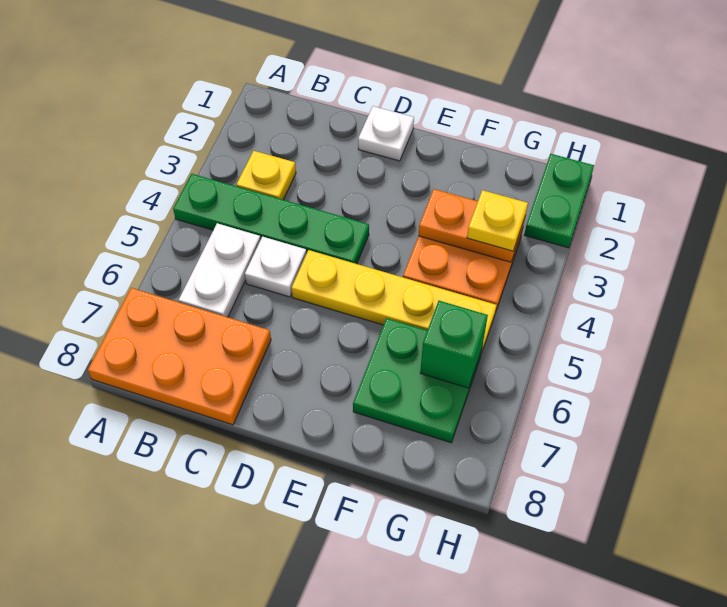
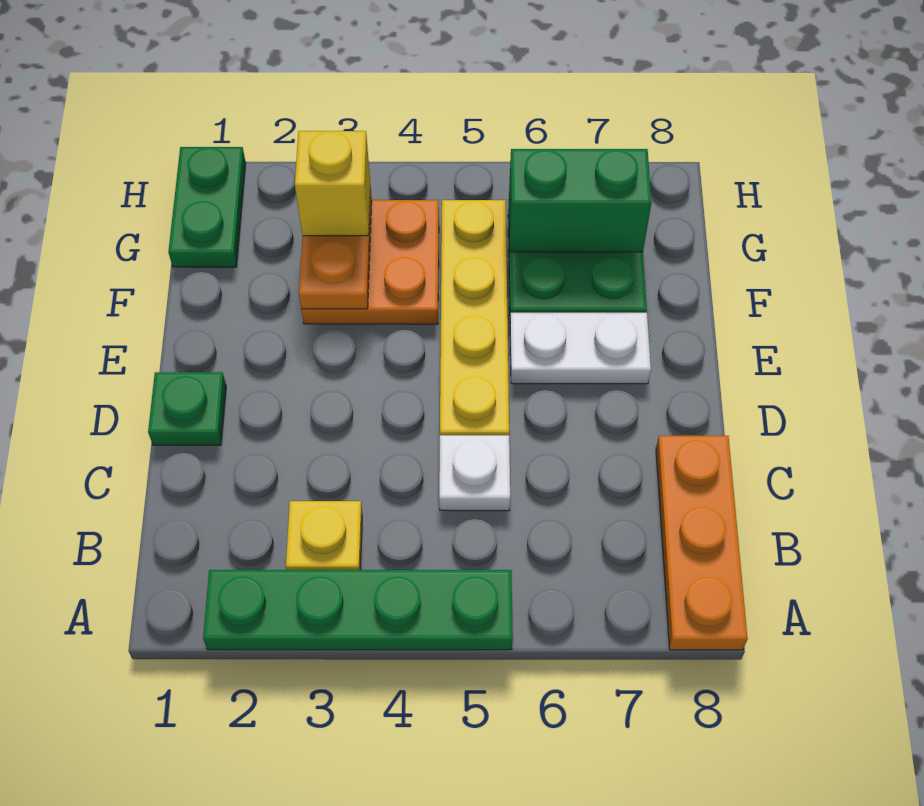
green plate A4:D4 level 1 -> green plate A2:A5 level 1
orange plate A7:C8 level 1 -> orange plate A8:C8 level 1
white plate B5:B6 level 1 -> white plate E6:E7 level 1
white plate D1 level 1 -> green plate D1 level 1
yellow plate G3 level 3 -> yellow brick G3 level 3
green brick G6 level 2 -> green brick G6:G7 level 2
green plate H1:H2 level 1 -> green plate G1:H1 level 1

